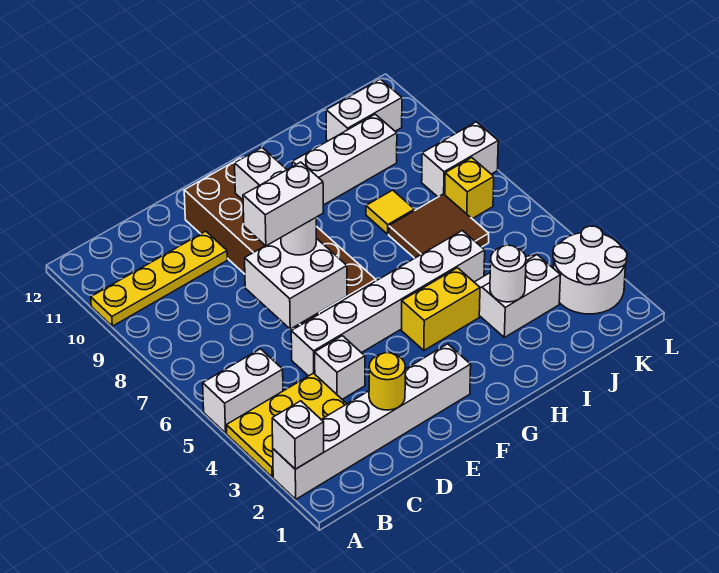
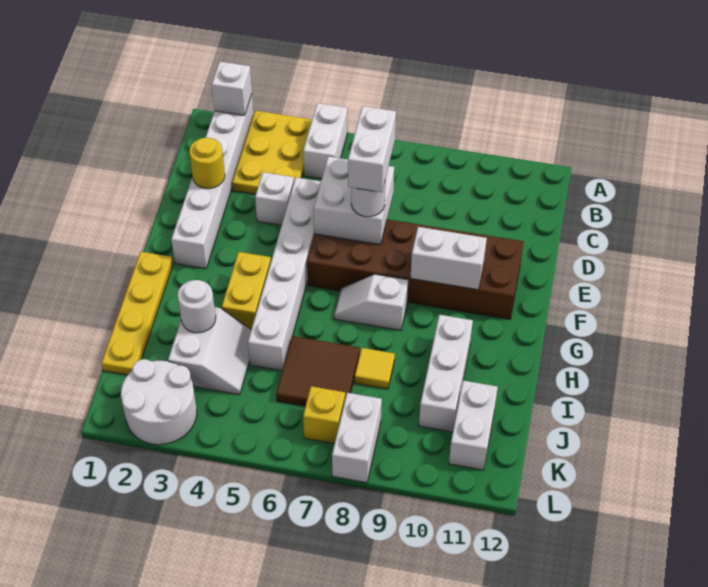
yellow plate A10:D10 level 1 -> yellow plate G1:J1 level 1
none -> white slope G7:G8 level 1 top 8

